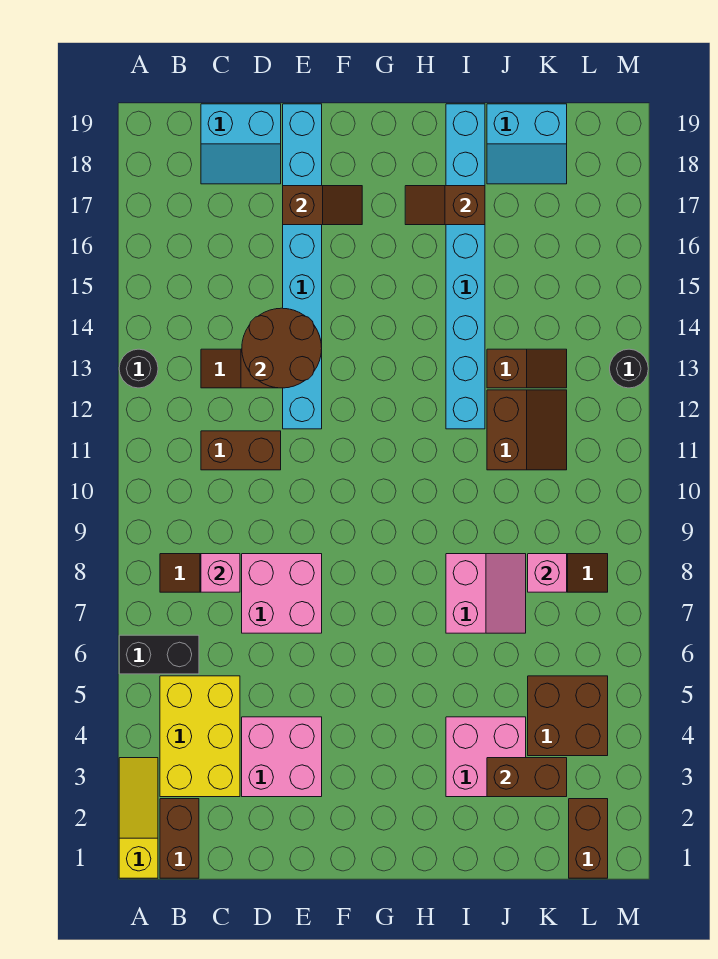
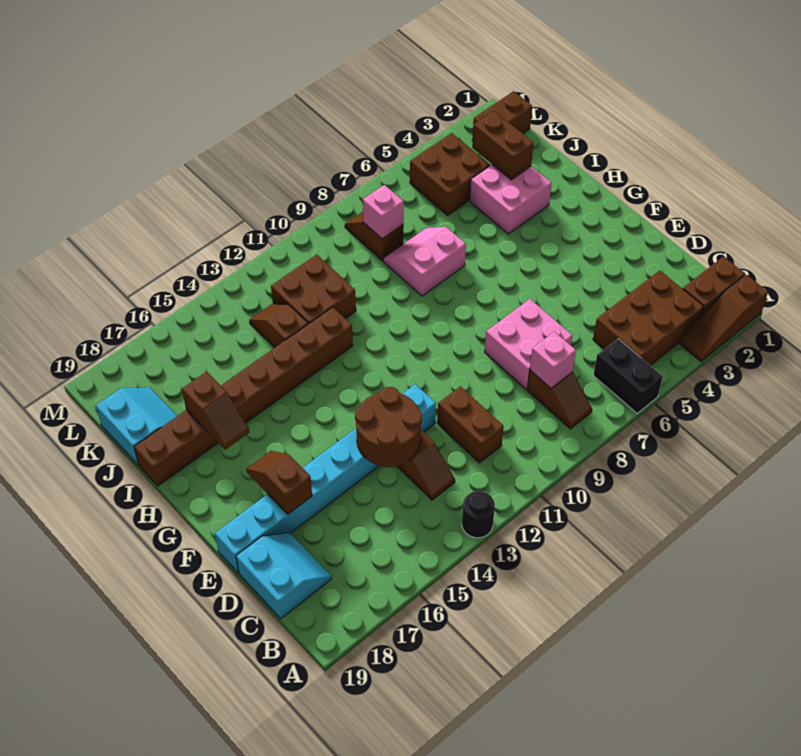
yellow slope A1:A3 level 1 top 1 -> brown slope A1:A3 level 1 top 1
yellow brick B3:C5 level 1 -> brown brick B3:C5 level 1
pink brick D3:E4 level 1 -> none
cyan brick I12:I19 level 1 -> brown brick I12:I19 level 1
brown slope J11:K12 level 1 top J -> brown brick J11:K12 level 1
black round brick M13 level 1 -> none

